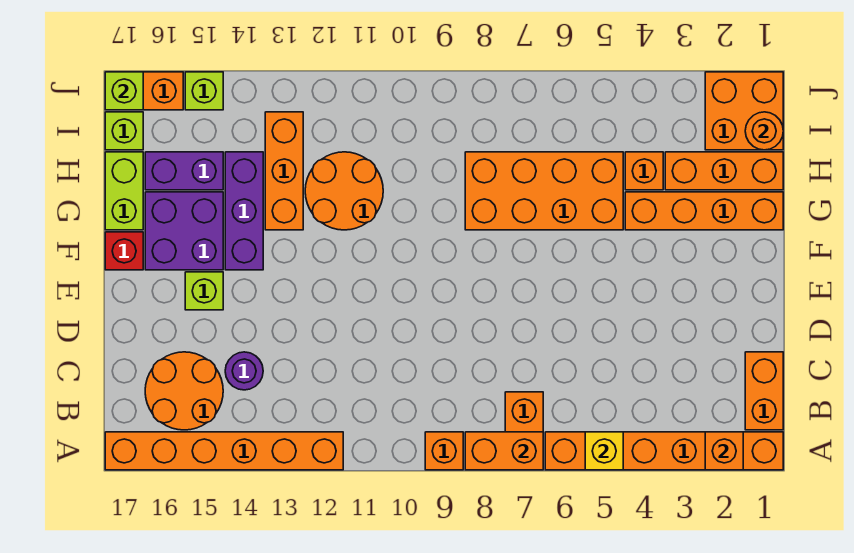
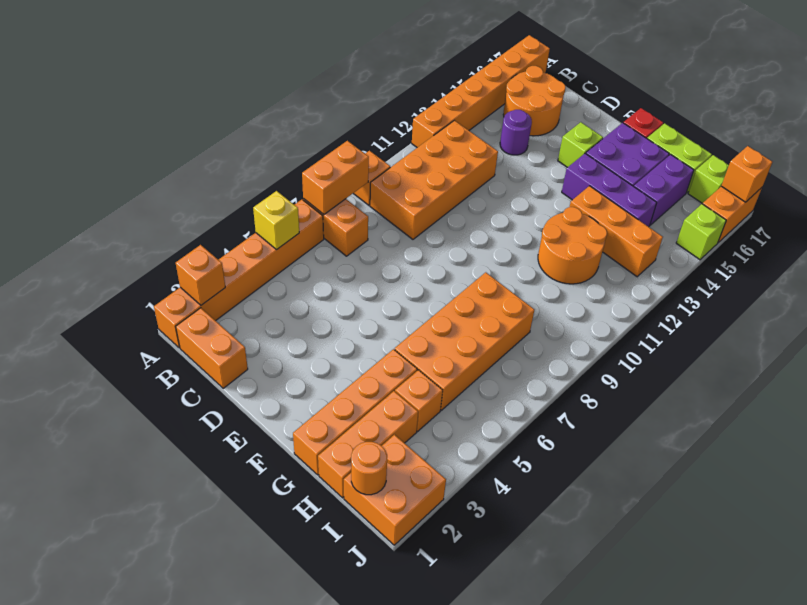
none -> orange brick B9:C12 level 1
lime brick J17 level 2 -> orange brick J17 level 2

